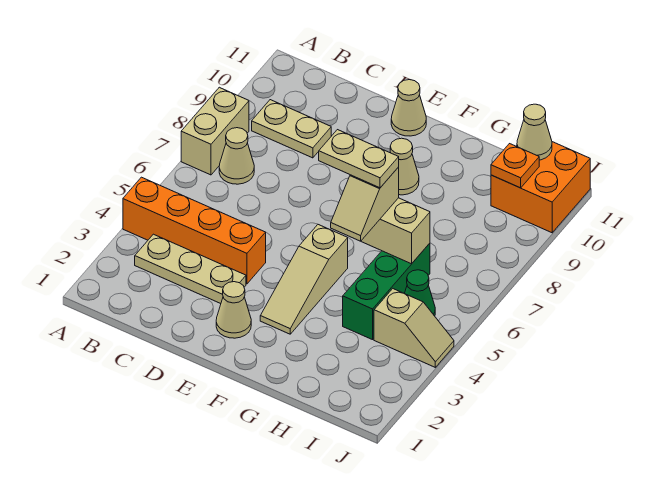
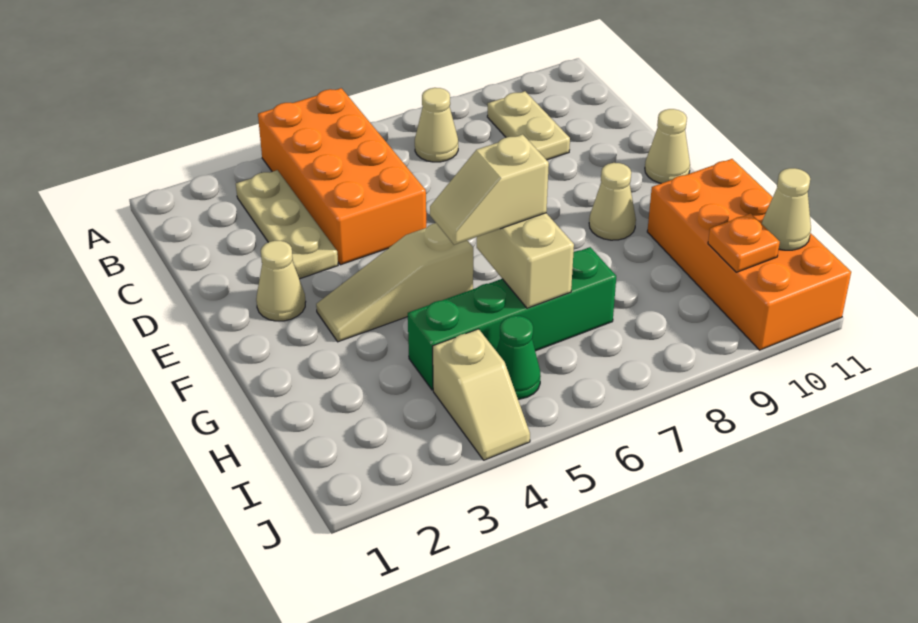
orange brick A4:D4 level 1 -> orange brick A4:D5 level 1
tan brick A7:A8 level 1 -> none
tan plate F6:G6 level 4 -> none
green brick H4:H6 level 1 -> green brick H4:H7 level 1
orange brick I10:J11 level 1 -> orange brick G10:J11 level 1

